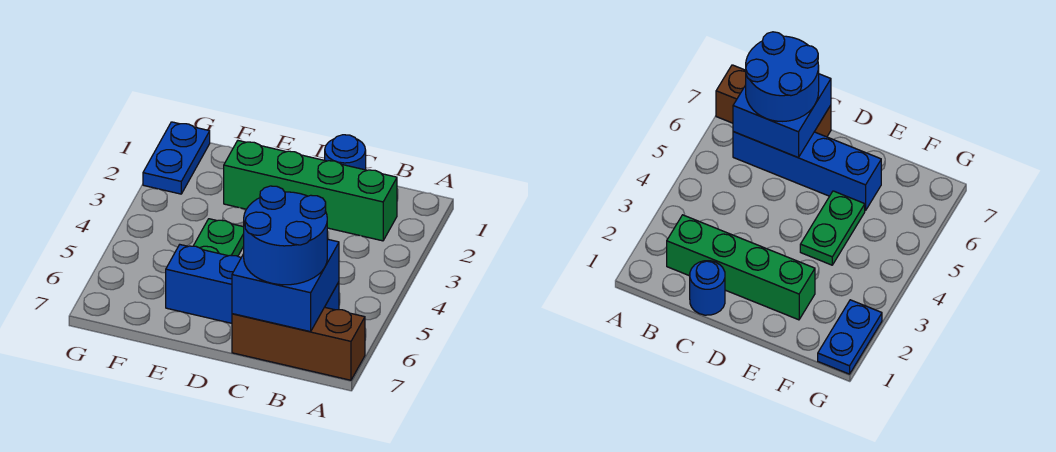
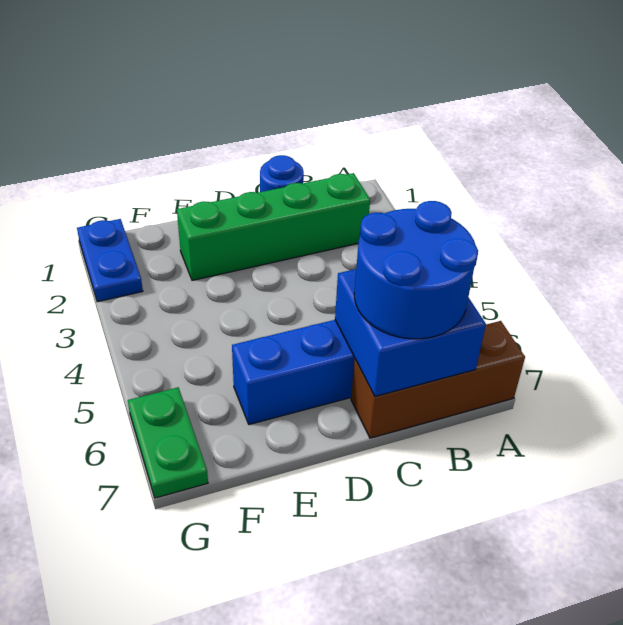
green plate E4:E5 level 1 -> green plate G6:G7 level 1

